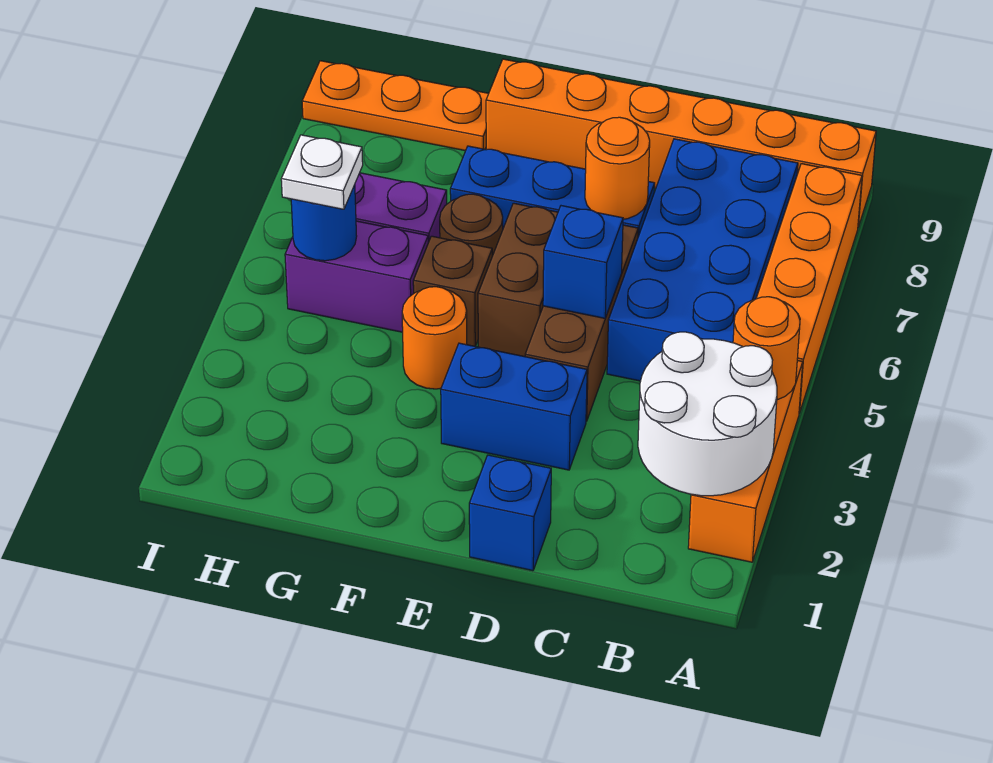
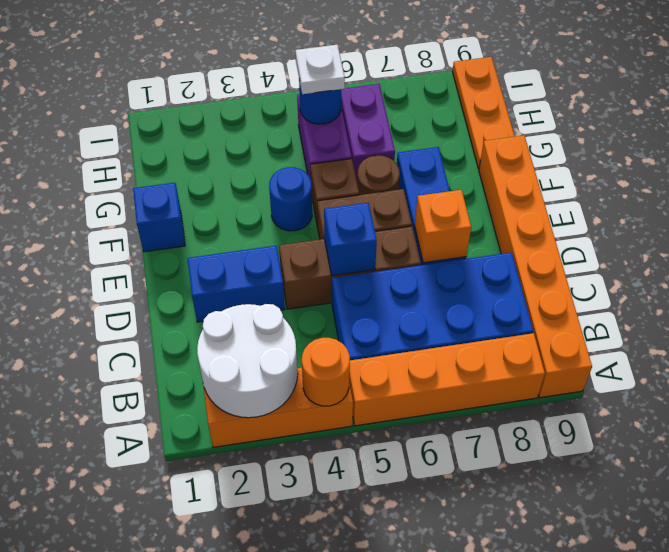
blue brick D1 level 1 -> blue brick F1 level 1
blue brick D3:E3 level 1 -> blue brick D2:D3 level 1
orange round brick D7 level 2 -> orange brick D7 level 2
orange round brick F4 level 1 -> blue round brick F4 level 1

